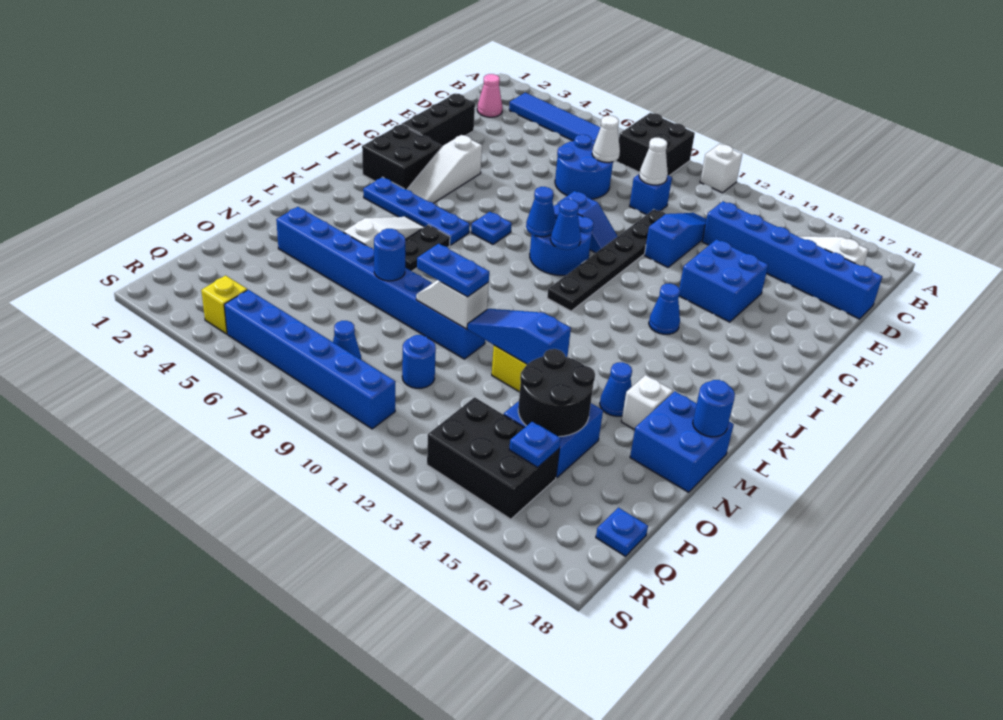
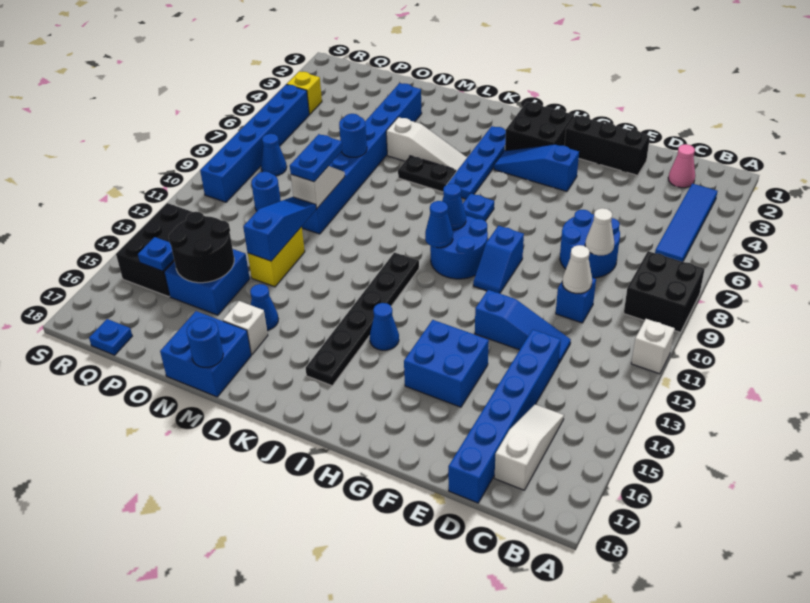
black plate E11:J11 level 1 -> black plate J11:J16 level 1
white slope G4:I4 level 1 top G -> blue slope G4:I4 level 1 top G

